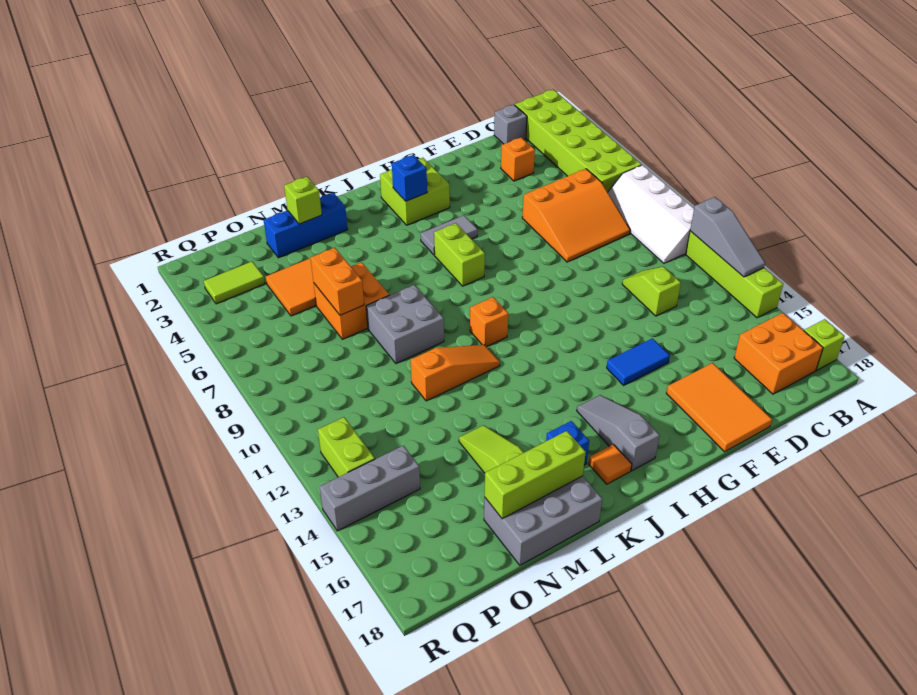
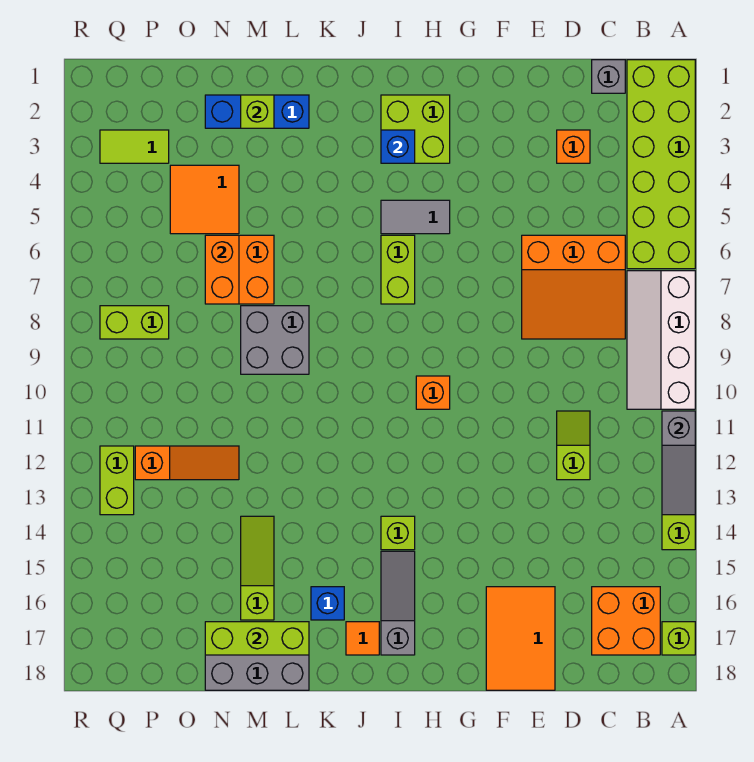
blue tile F14:G14 level 1 -> none
none -> lime brick I14 level 1
orange brick J10 level 1 -> orange brick H10 level 1
orange slope K11:M11 level 1 top M -> orange slope N12:P12 level 1 top P
none -> lime brick P8:Q8 level 1
grey brick P14:R14 level 1 -> none

